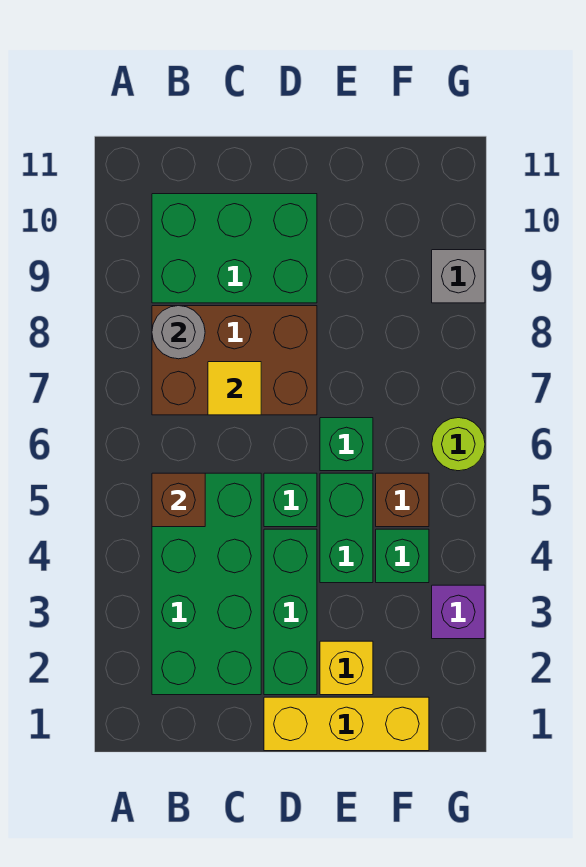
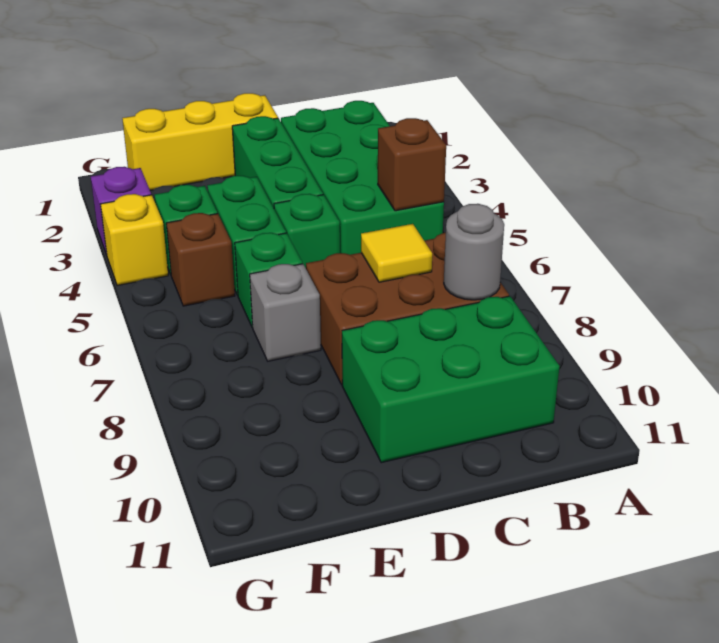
yellow brick E2 level 1 -> yellow brick G4 level 1
lime round brick G6 level 1 -> none
grey brick G9 level 1 -> grey brick E7 level 1

